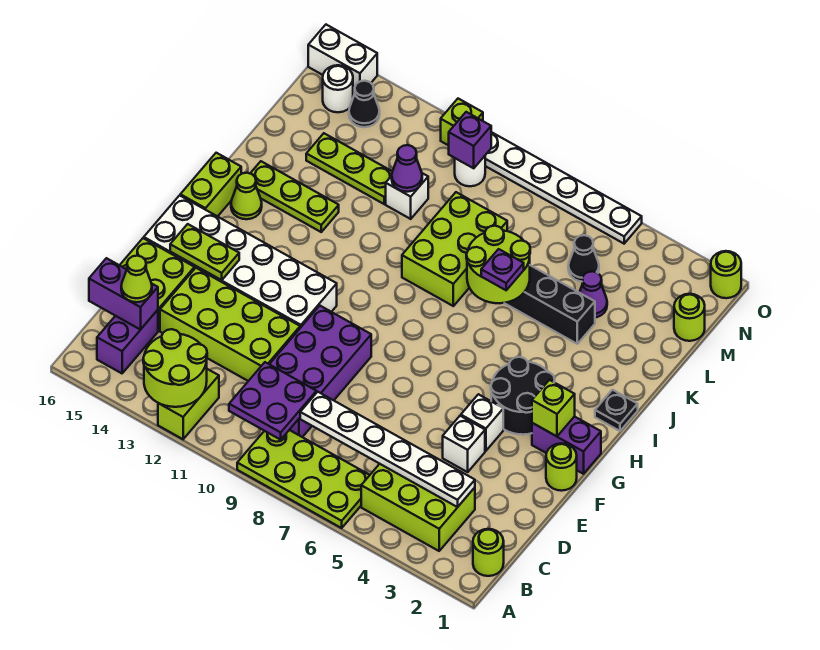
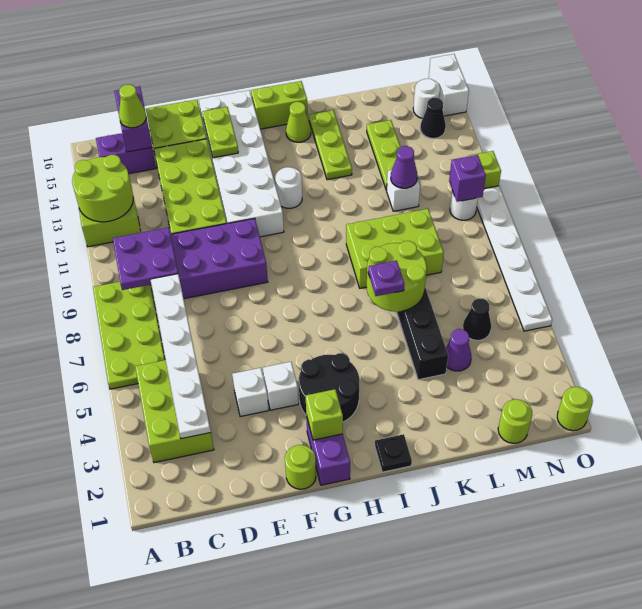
lime round brick B1 level 1 -> none
none -> white round brick H12 level 1

